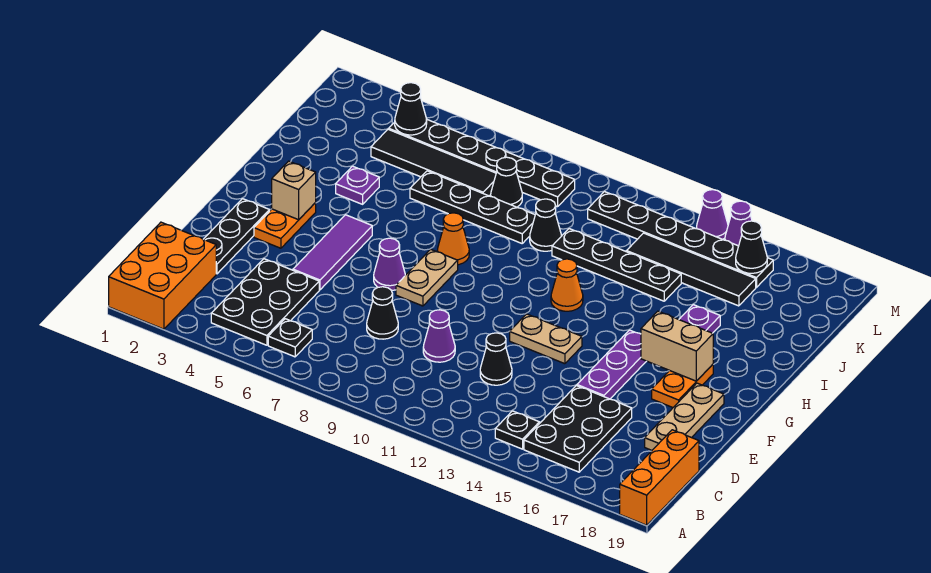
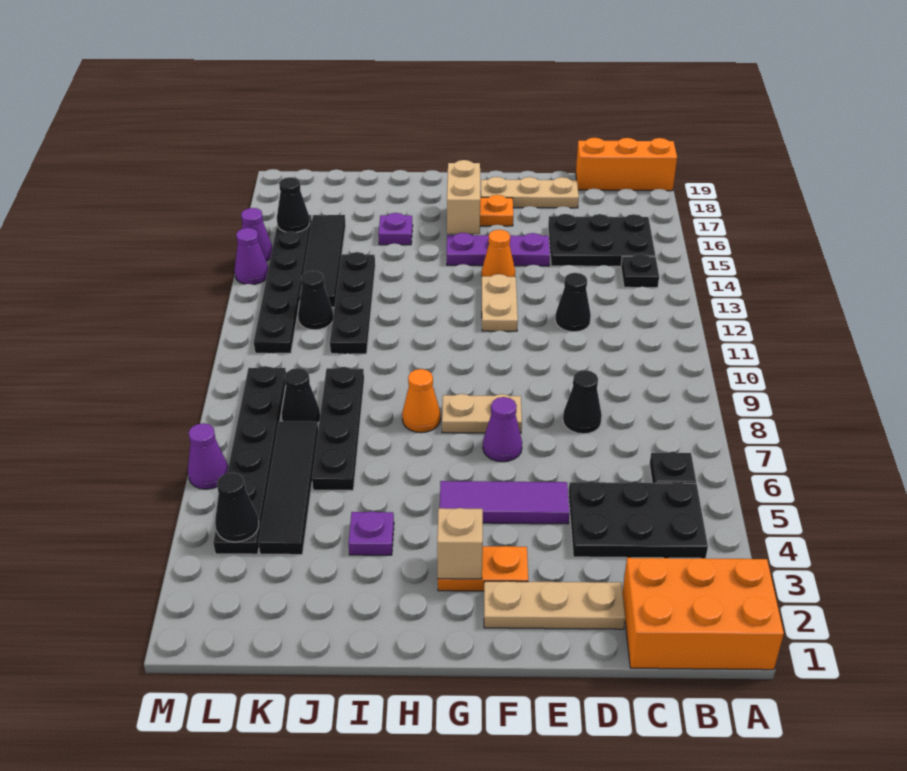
black plate D2:F2 level 1 -> tan plate D2:F2 level 1
purple cone D10 level 1 -> purple cone M6 level 1
orange cone H12 level 1 -> orange cone F14 level 1
black cone J10 level 1 -> black cone K12 level 1

